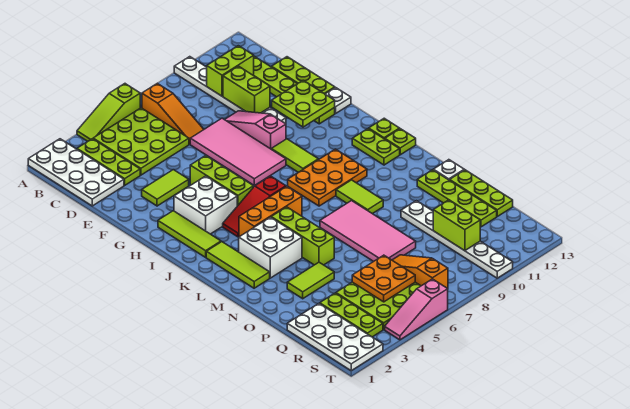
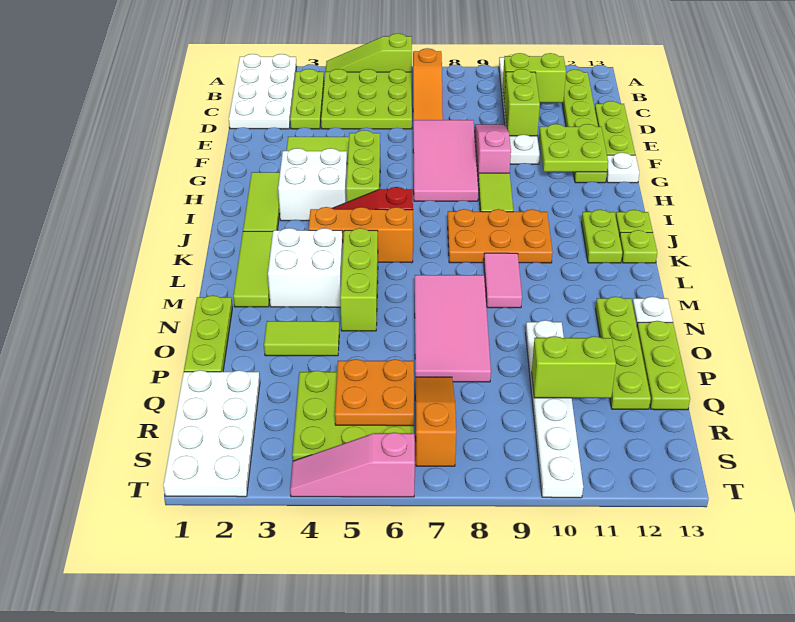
lime tile L9:M9 level 1 -> pink tile L9:M9 level 1
lime plate Q3:S3 level 1 -> lime plate N1:P1 level 1
lime brick Q10:R10 level 2 -> lime brick Q10:Q11 level 2

